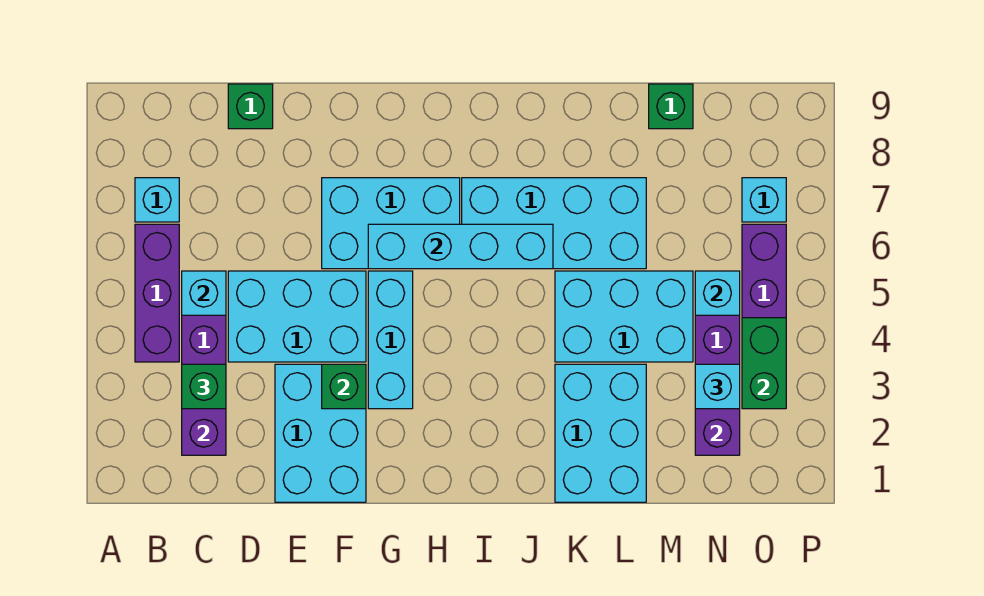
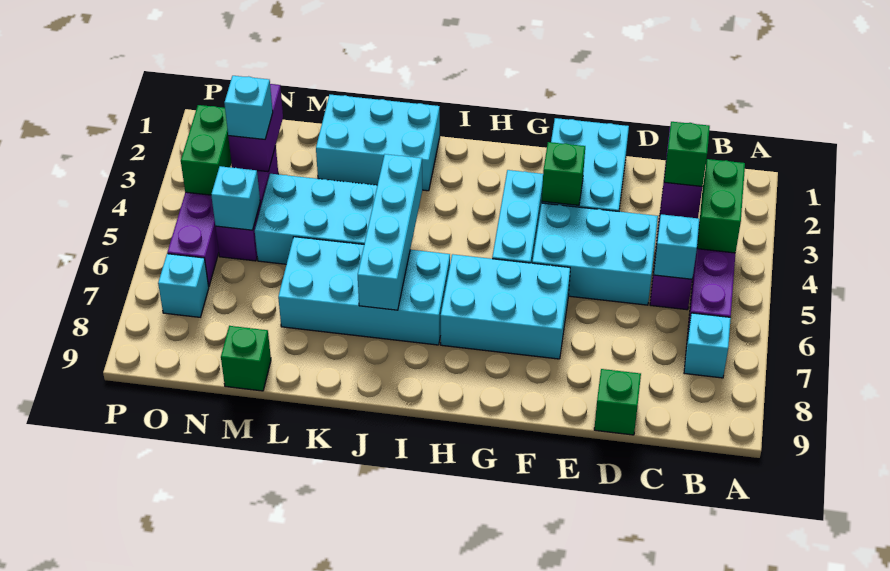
none -> green brick B3:B4 level 2
cyan brick G6:J6 level 2 -> cyan brick J4:J7 level 2
cyan brick K1:L3 level 1 -> cyan brick J1:L2 level 1

